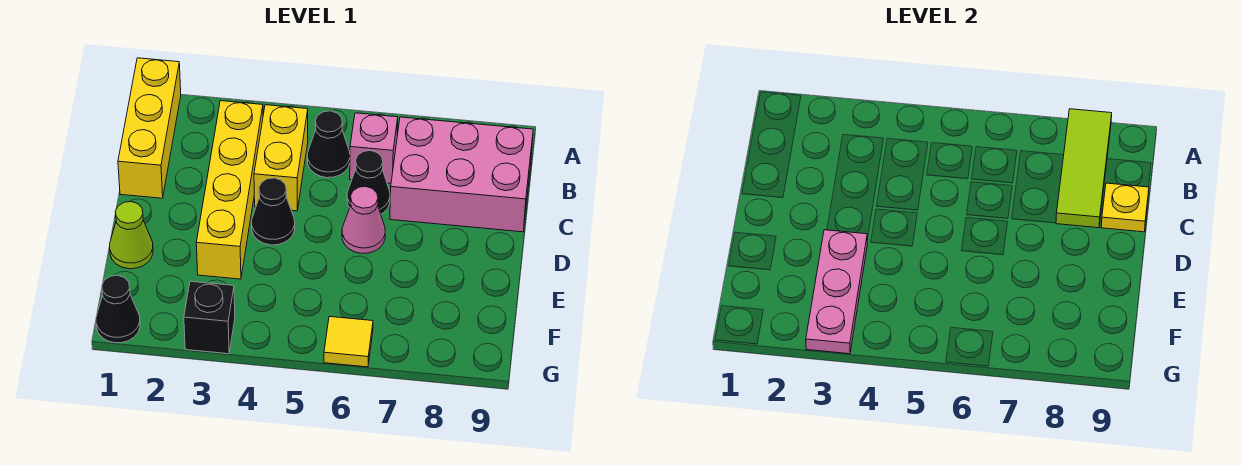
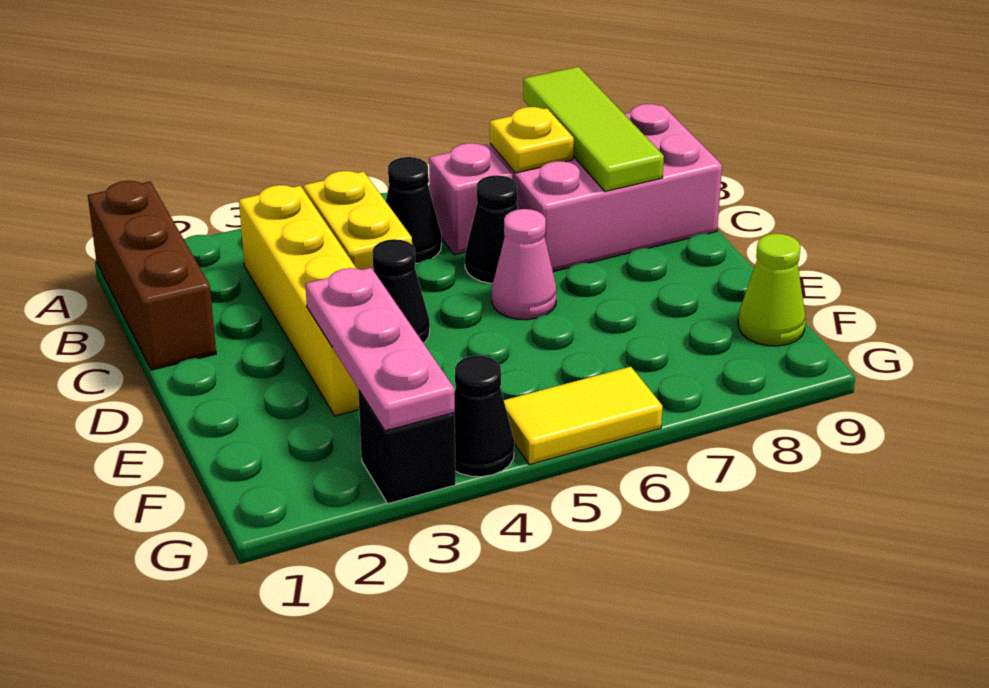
yellow brick A1:C1 level 1 -> brown brick A1:C1 level 1
yellow plate C9 level 2 -> yellow plate B7 level 2
lime cone E1 level 1 -> lime cone F9 level 1
black cone G1 level 1 -> black cone G4 level 1
yellow tile G6 level 1 -> yellow tile G5:G6 level 1

